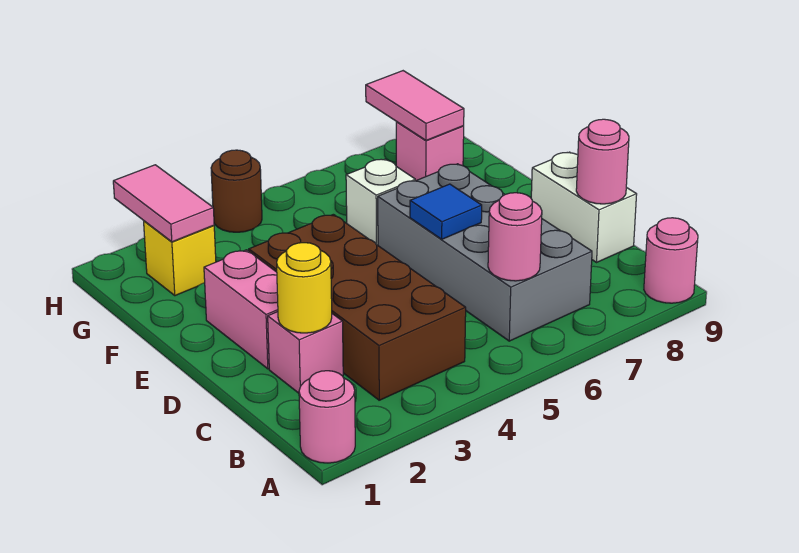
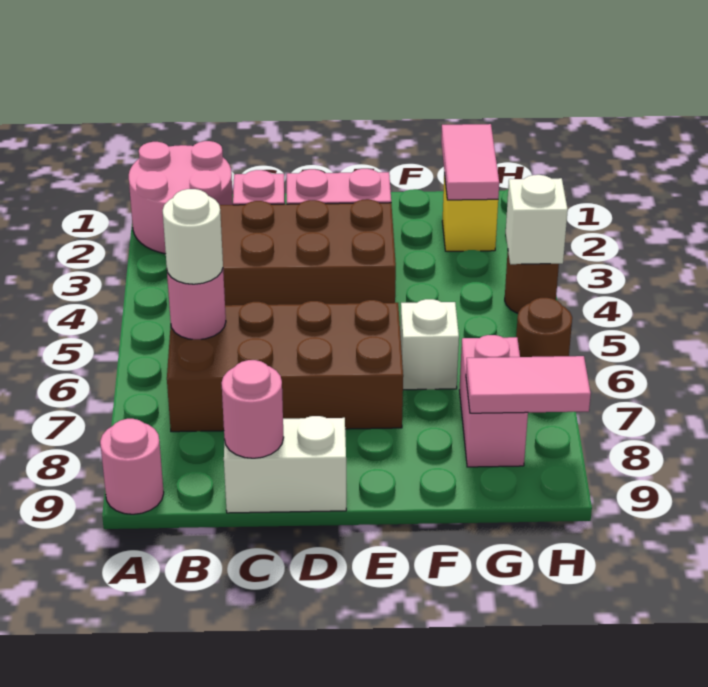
pink round brick A1 level 1 -> pink round brick A1:B2 level 1
grey brick B6:E7 level 1 -> brown brick B6:E7 level 1
none -> white round brick B6 level 3
yellow round brick C2 level 2 -> none
blue tile D6 level 2 -> none
pink tile G2:H2 level 2 -> pink tile G1:G2 level 2
pink brick G8 level 1 -> pink brick G7:G8 level 1
none -> white brick H4 level 2
none -> brown round brick H6 level 1

